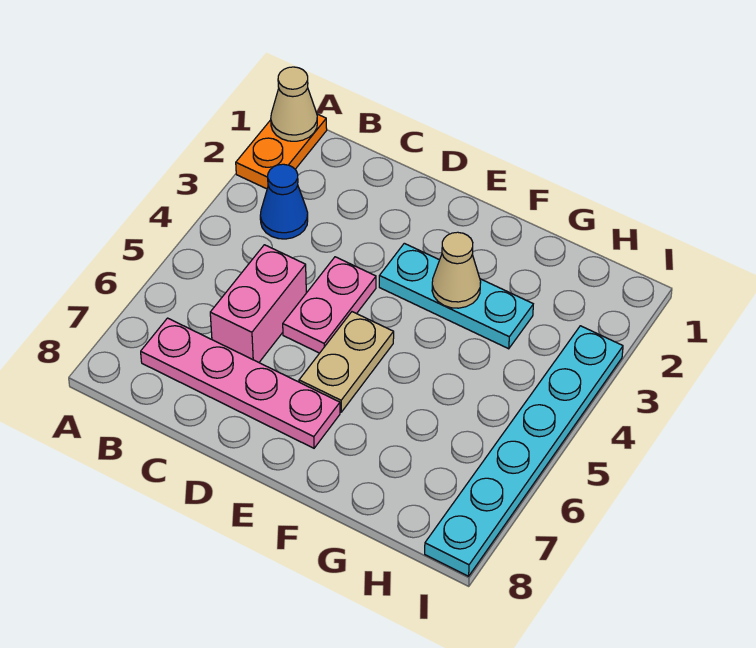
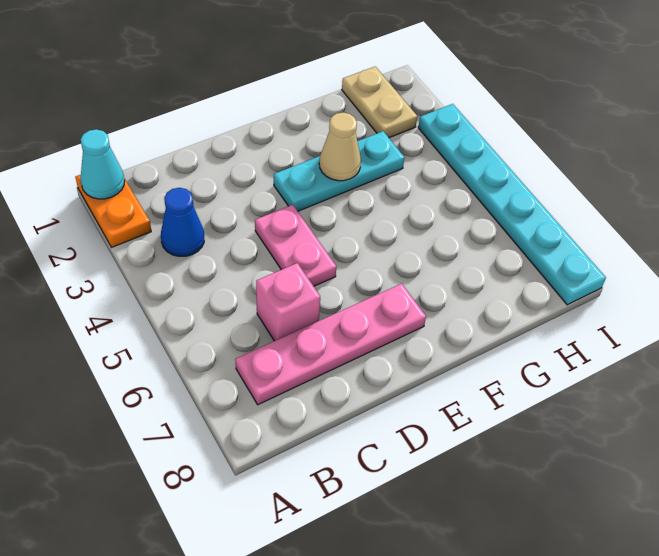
tan cone A1 level 2 -> cyan cone A1 level 2
pink brick C5:C6 level 1 -> pink brick C6 level 1
tan plate E5:E6 level 1 -> tan plate H1:H2 level 1

